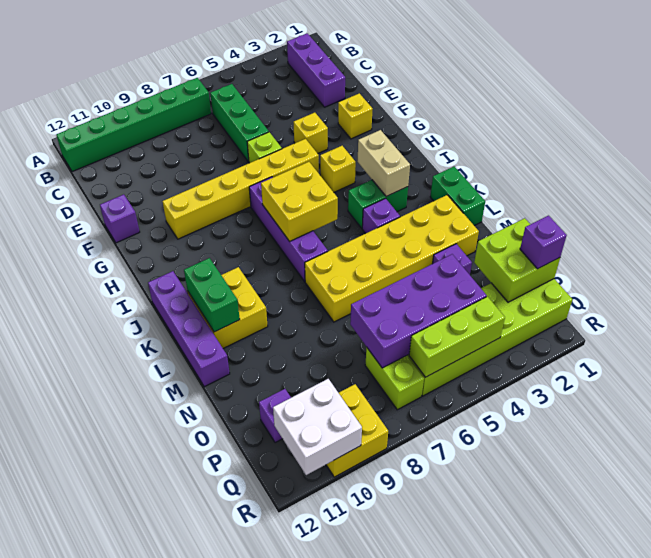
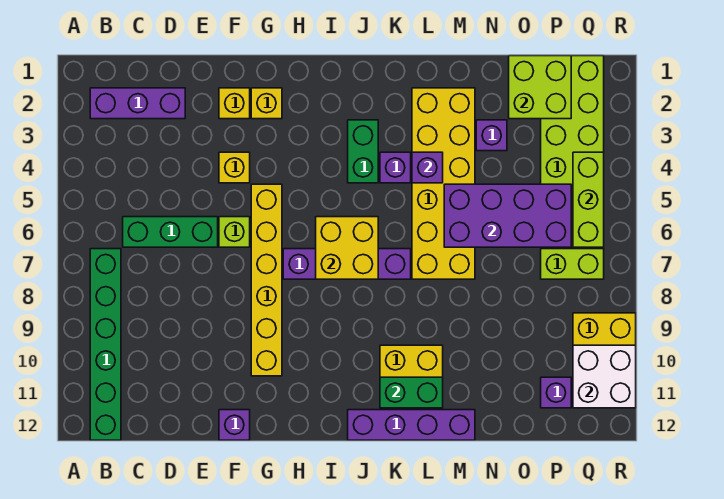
yellow brick H4 level 1 -> yellow brick G2 level 1
tan brick I3:J3 level 2 -> none
green brick K1:L1 level 1 -> none
purple brick O4:P7 level 2 -> purple brick M5:P6 level 2
purple brick P1 level 3 -> purple brick L4 level 2

